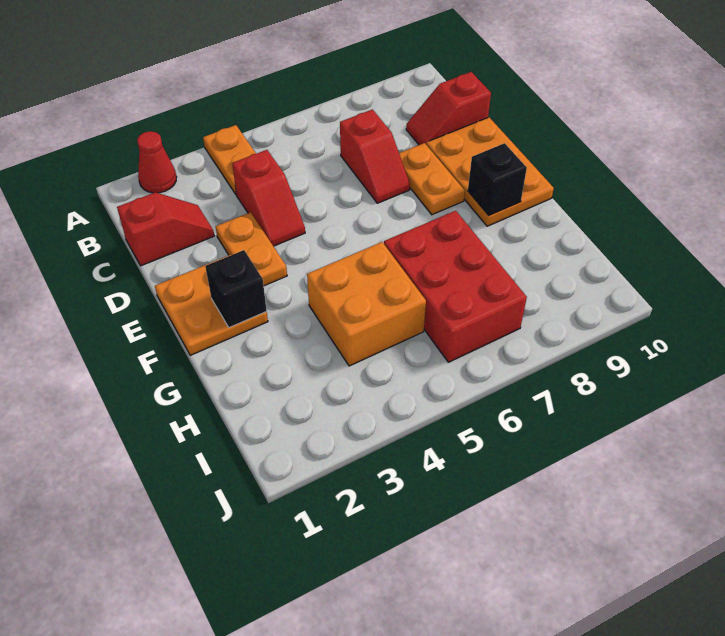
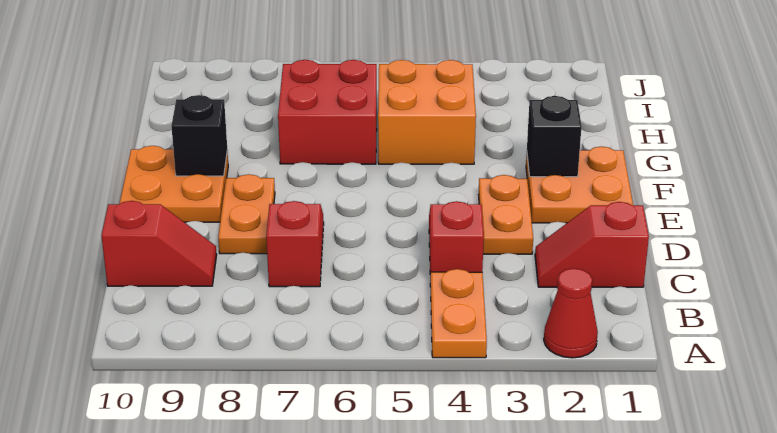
orange plate D9:F10 level 1 -> orange plate E9:F10 level 1
red brick G6:I7 level 1 -> red brick G6:H7 level 1

